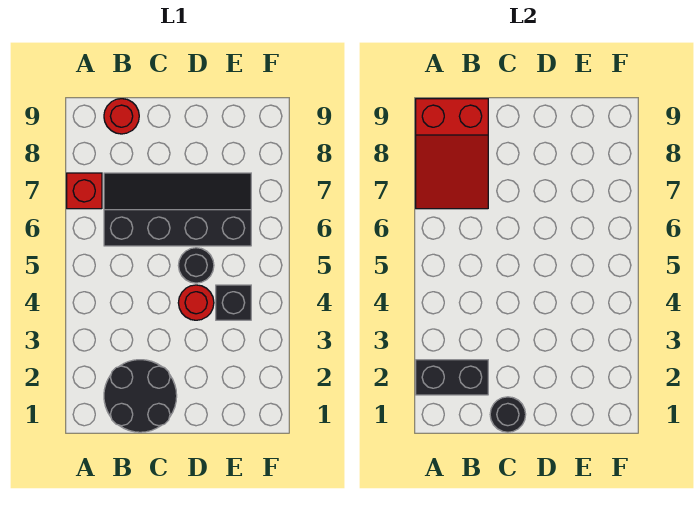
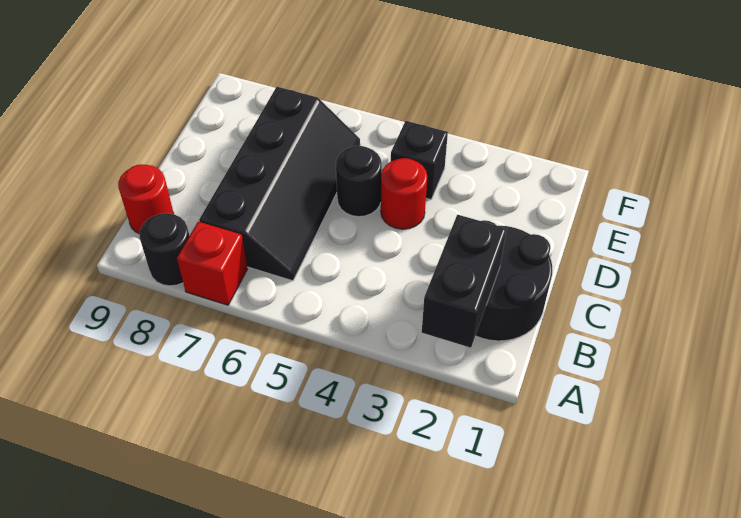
red slope A7:B9 level 2 top 9 -> none
black slope B6:E7 level 1 top 6 -> black slope B6:E7 level 1 top 7
black round brick C1 level 2 -> black round brick A8 level 1

